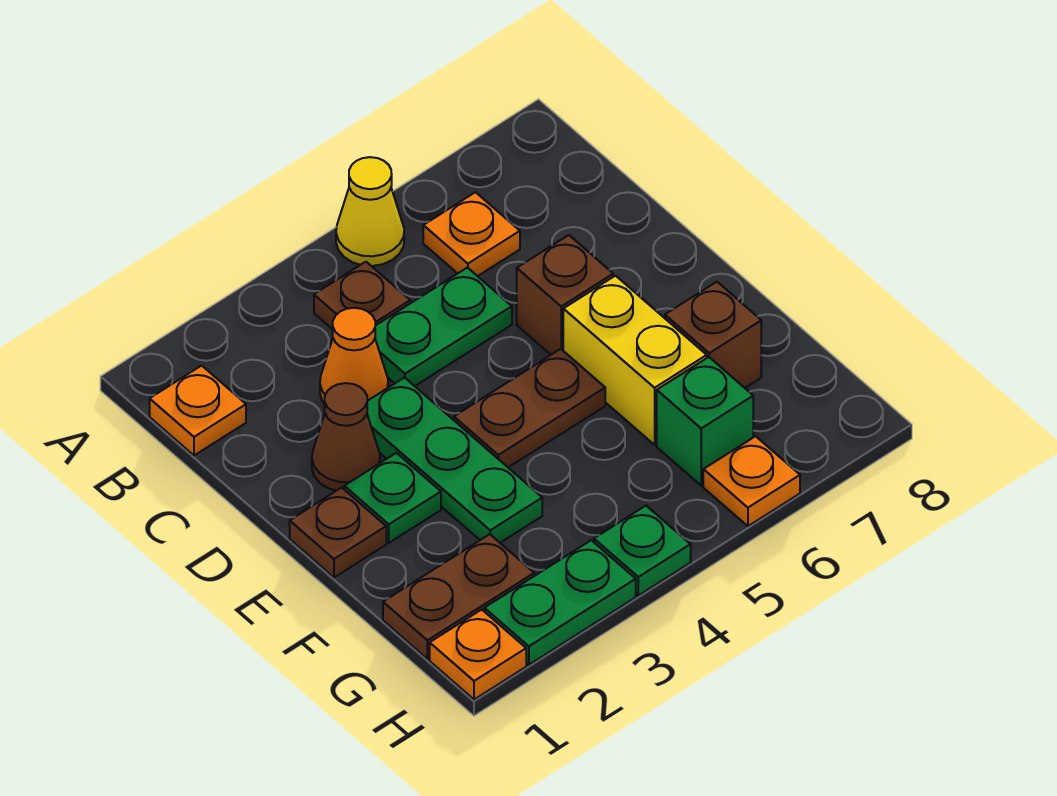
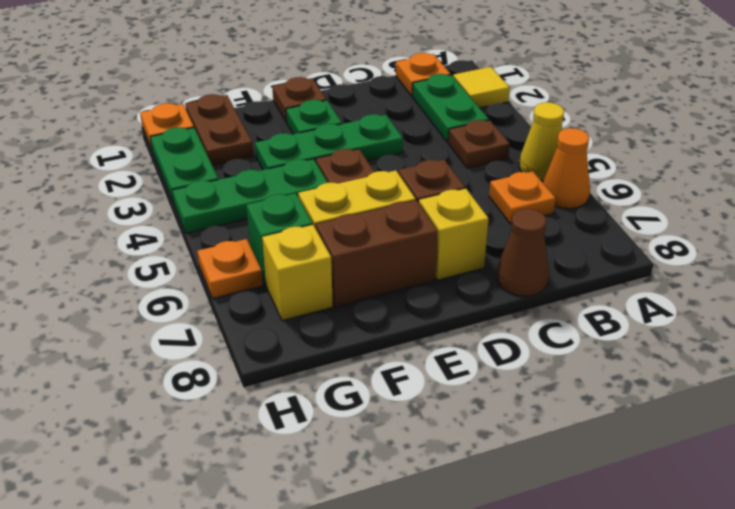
none -> yellow tile A2 level 1
orange cone C3 level 1 -> orange cone A6 level 1
green plate C4:C5 level 1 -> green plate B2:B3 level 1
brown cone D2 level 1 -> brown cone C8 level 1
none -> yellow brick D7 level 1
brown brick F7 level 1 -> brown brick E7:F7 level 1
none -> yellow brick G7 level 1
green plate H4 level 1 -> green plate F4:H4 level 1

